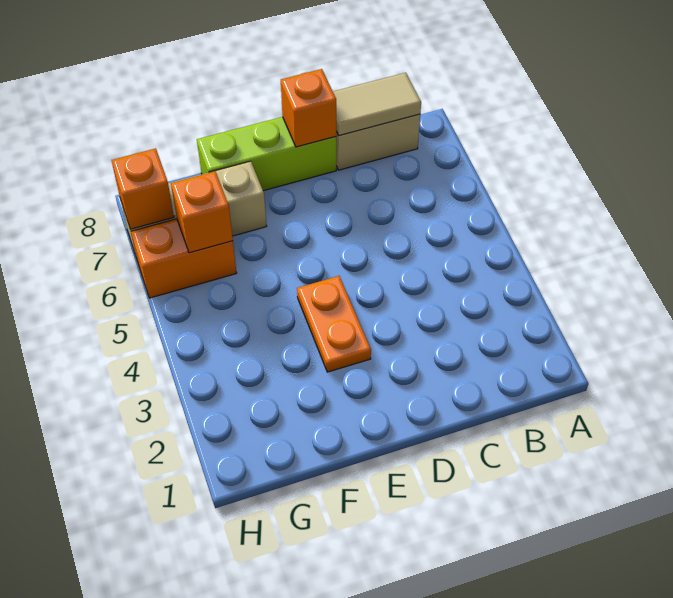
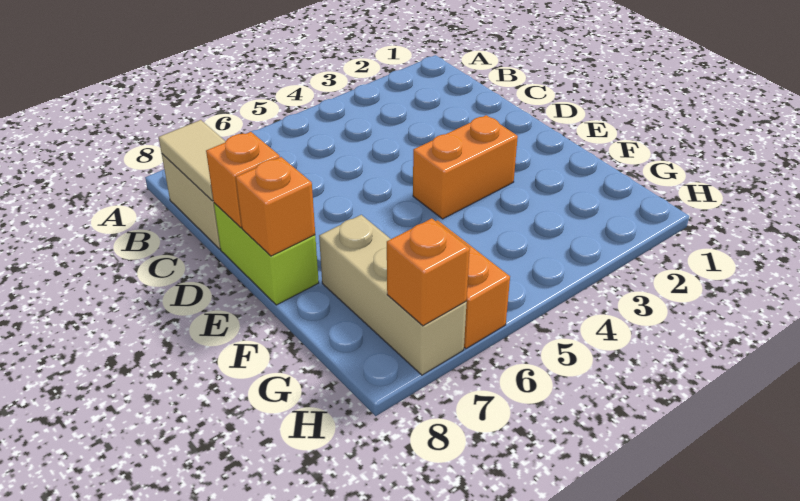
lime brick D8:F8 level 1 -> lime brick D8:E8 level 1
orange plate E3:E4 level 1 -> orange brick E3:E4 level 1
orange brick G6 level 2 -> orange brick E8 level 2

